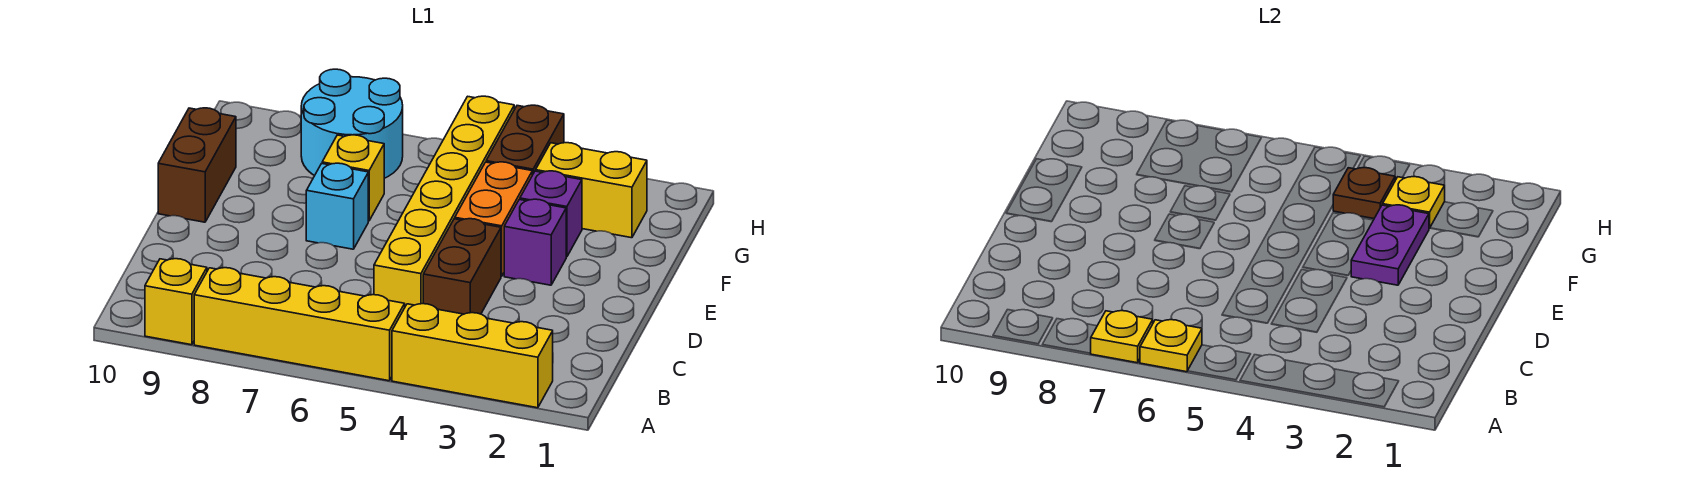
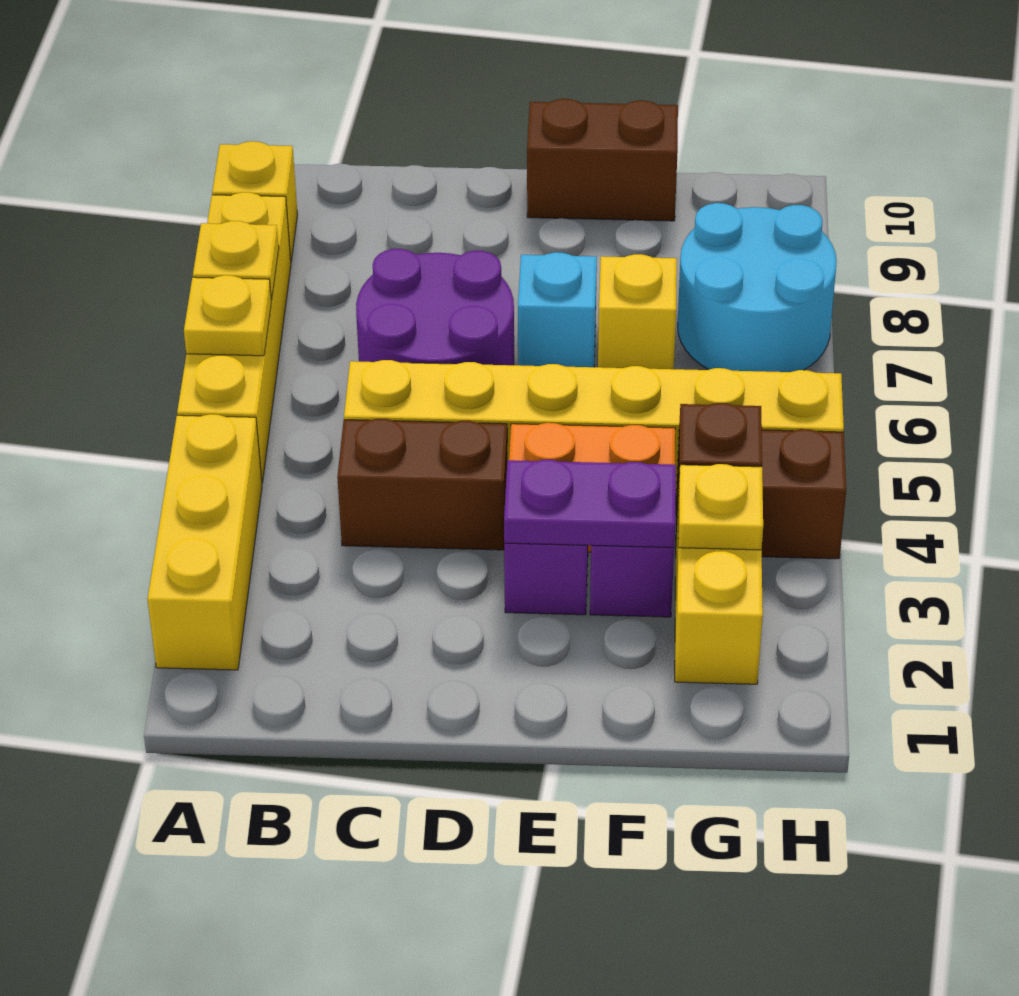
none -> purple round brick C6:D7 level 1

